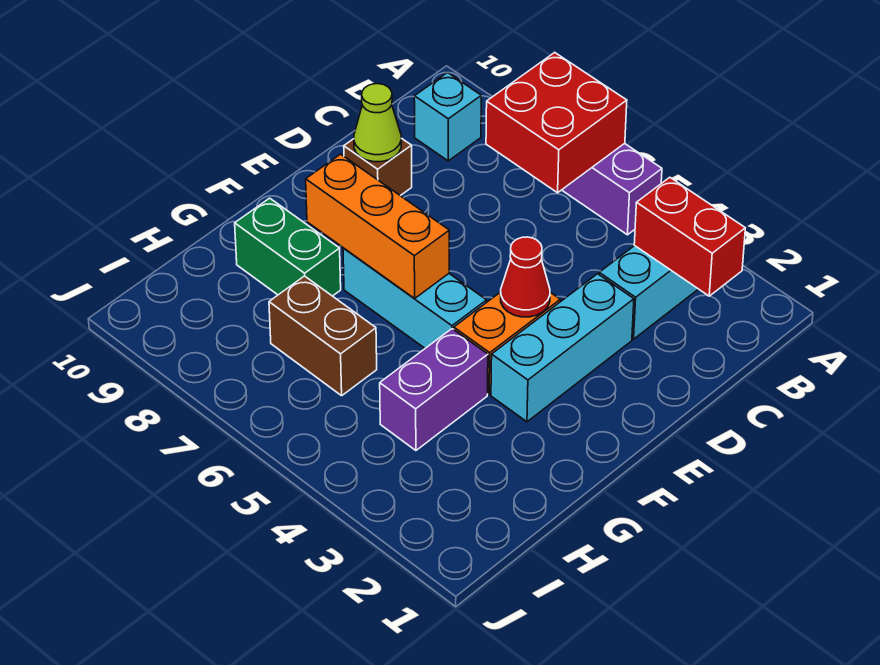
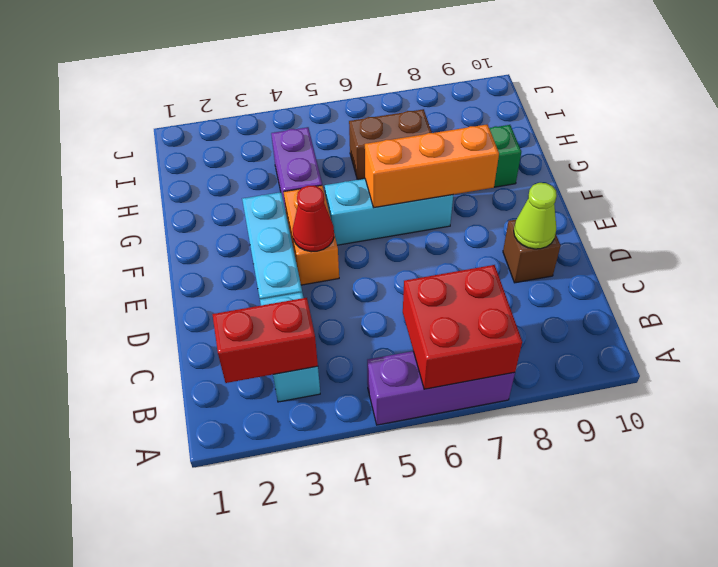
cyan brick B9 level 1 -> none

